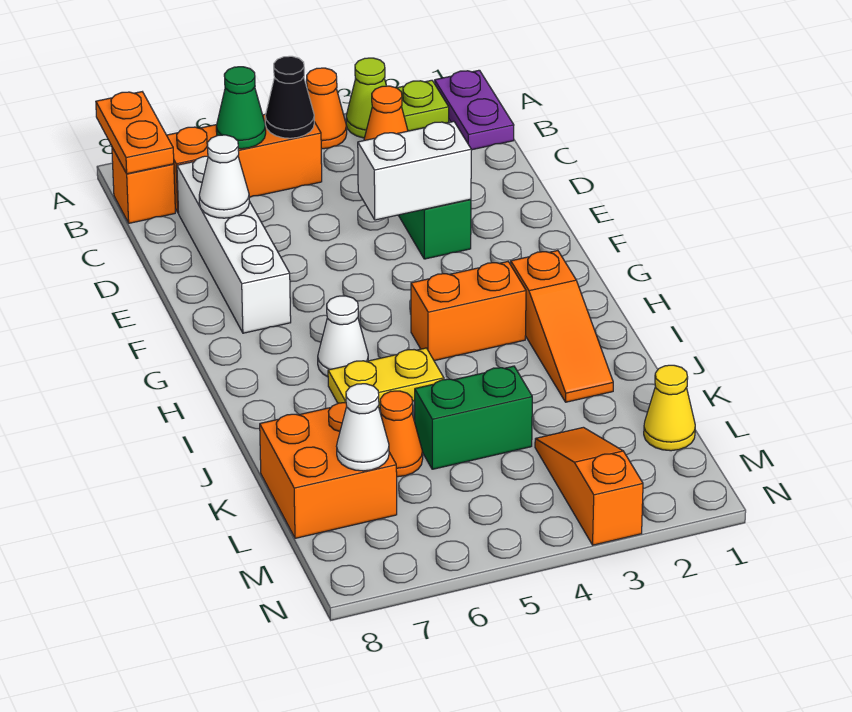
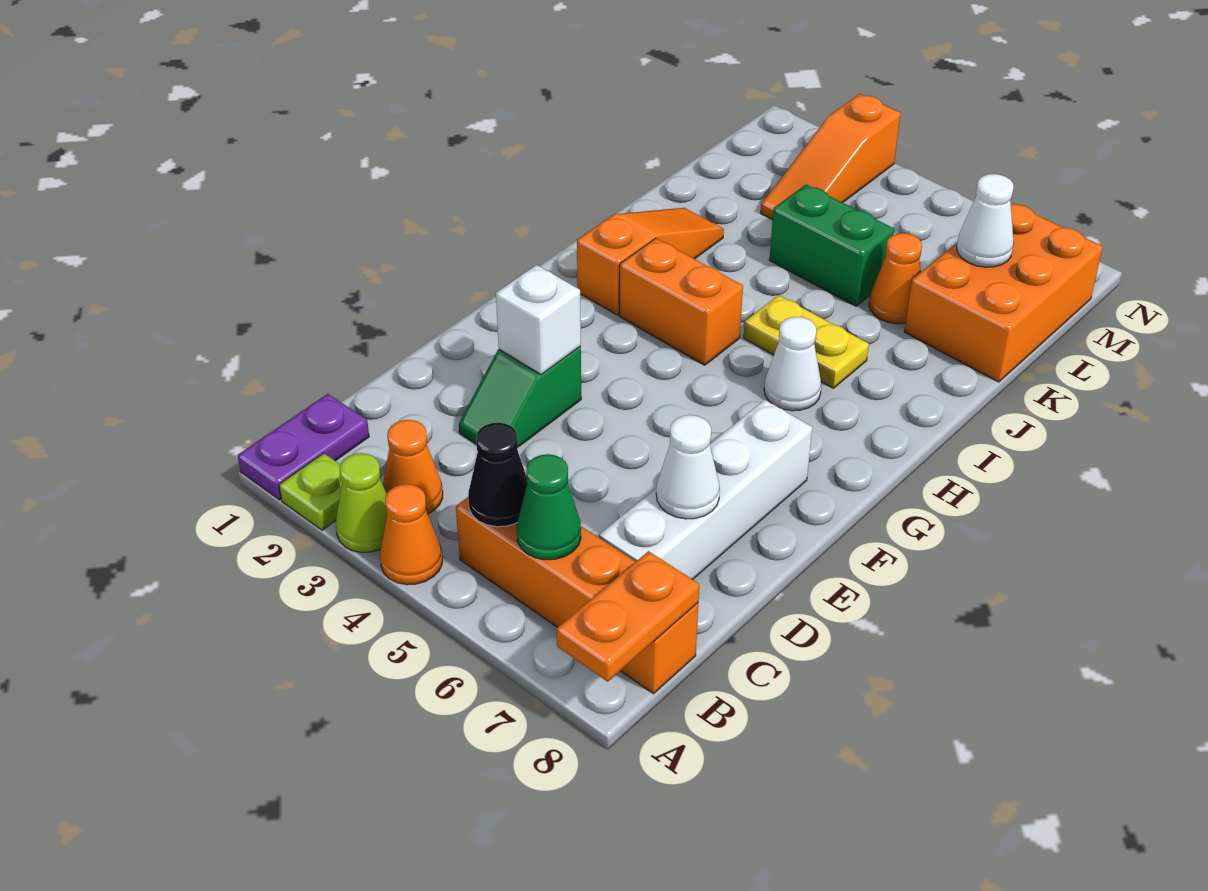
white brick E3:E4 level 2 -> white brick E3 level 2
orange brick K7:L8 level 1 -> orange brick K7:M8 level 1
yellow cone L1 level 1 -> none

